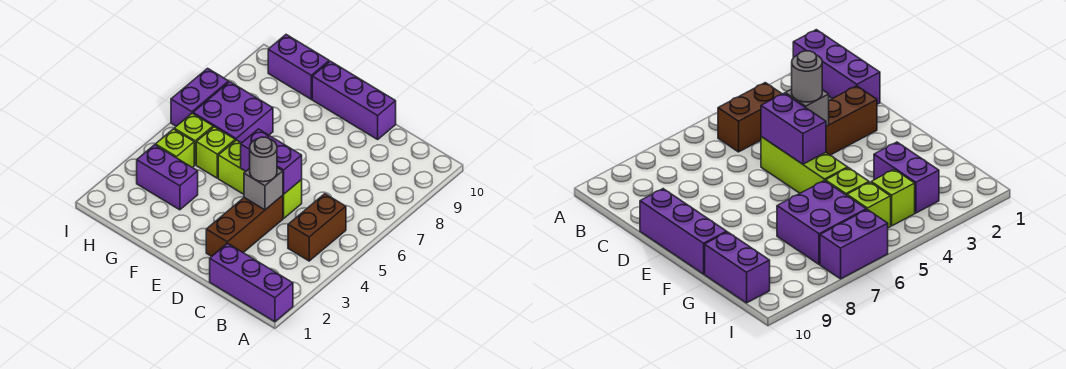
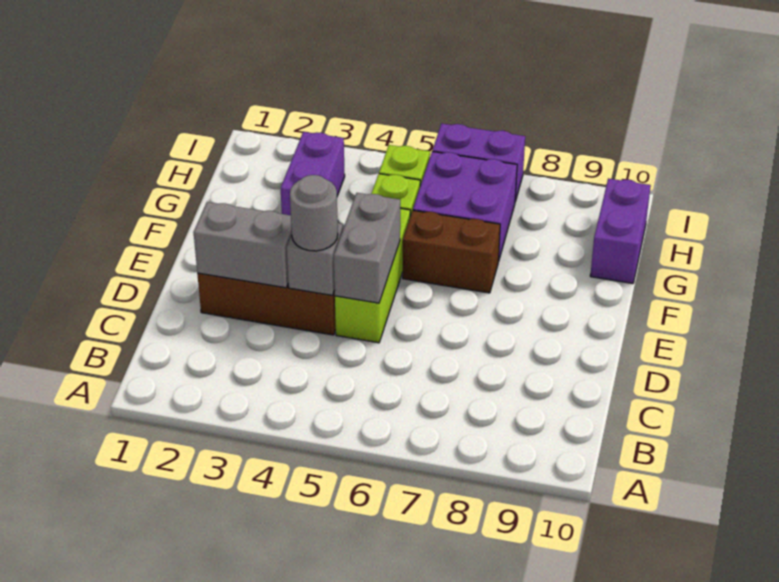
purple brick A1:C1 level 1 -> none
brown brick B4:B5 level 1 -> brown brick F6:F7 level 1
none -> grey brick D2:D3 level 2
purple brick D5:E5 level 2 -> grey brick D5:E5 level 2
purple brick D10:F10 level 1 -> none
lime brick H4 level 1 -> none

